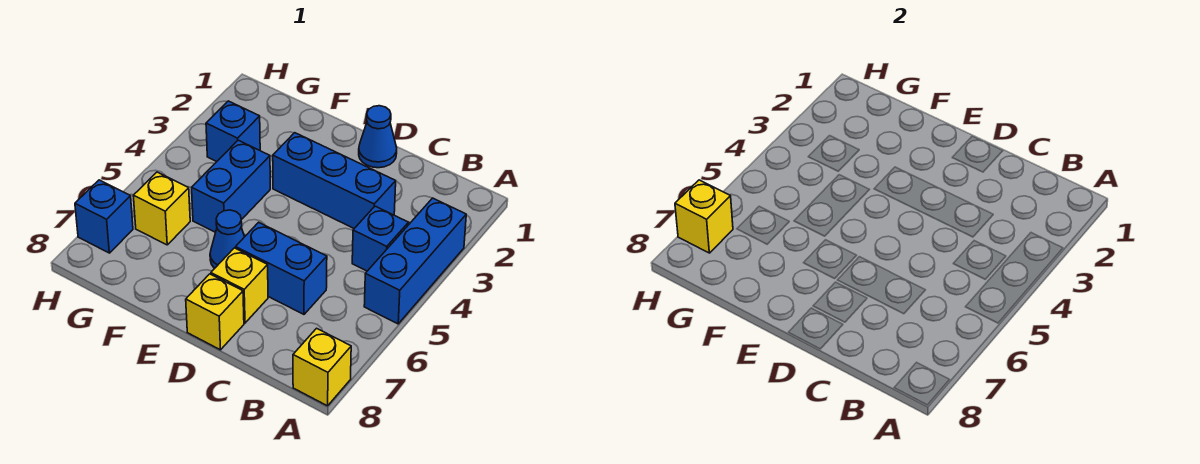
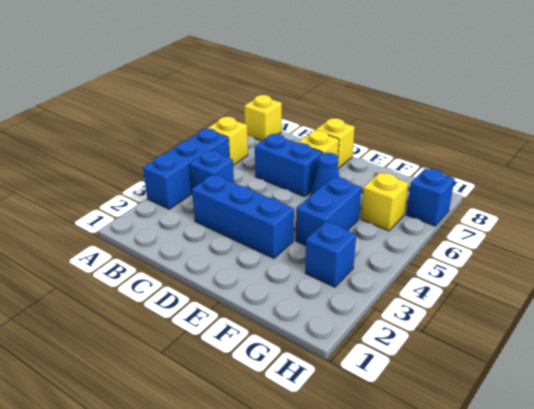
blue cone D1 level 1 -> none
yellow brick H7 level 2 -> yellow brick A6 level 1

